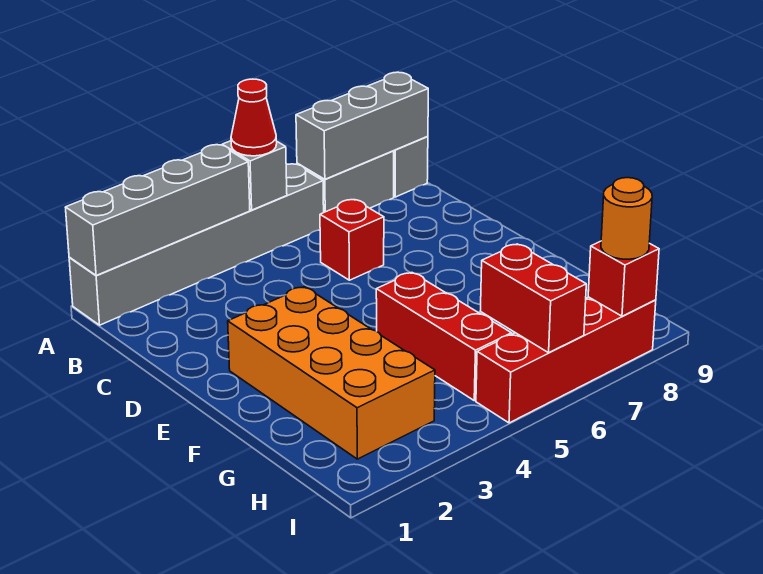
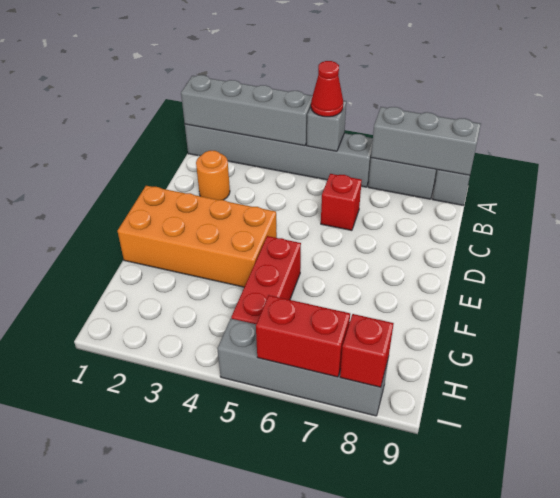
orange brick E2:H3 level 1 -> orange brick E1:F4 level 1
red brick H6:I6 level 2 -> red brick I6:I7 level 2
red brick I5:I8 level 1 -> grey brick I5:I8 level 1
orange round brick I8 level 3 -> orange round brick C2 level 1

